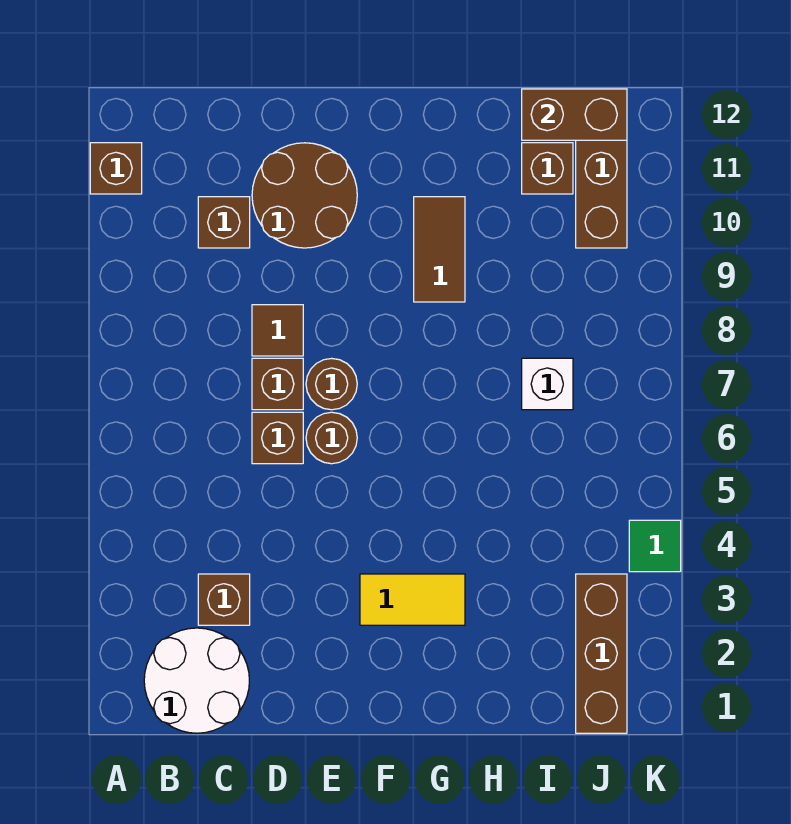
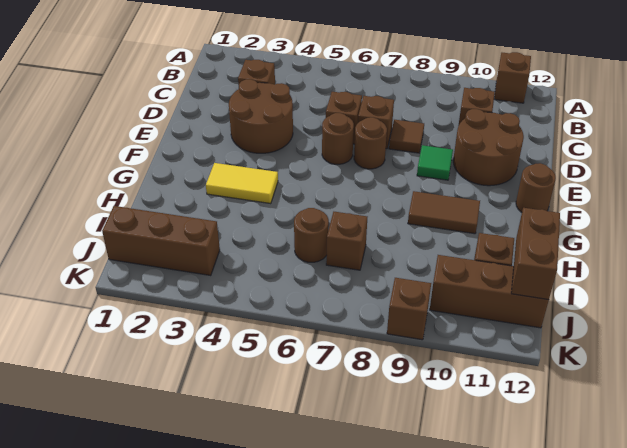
white round brick B1:C2 level 1 -> none
none -> brown round brick D3:E4 level 1
yellow tile F3:G3 level 1 -> yellow tile G3:G4 level 1
none -> brown round brick F12 level 1
none -> brown round brick I6 level 1
white brick I7 level 1 -> brown brick I7 level 1
green tile K4 level 1 -> green tile E9 level 1
none -> brown brick K9 level 1

